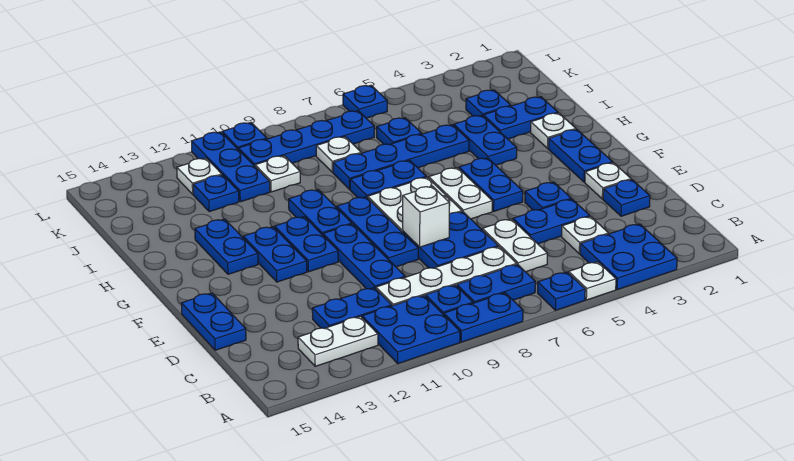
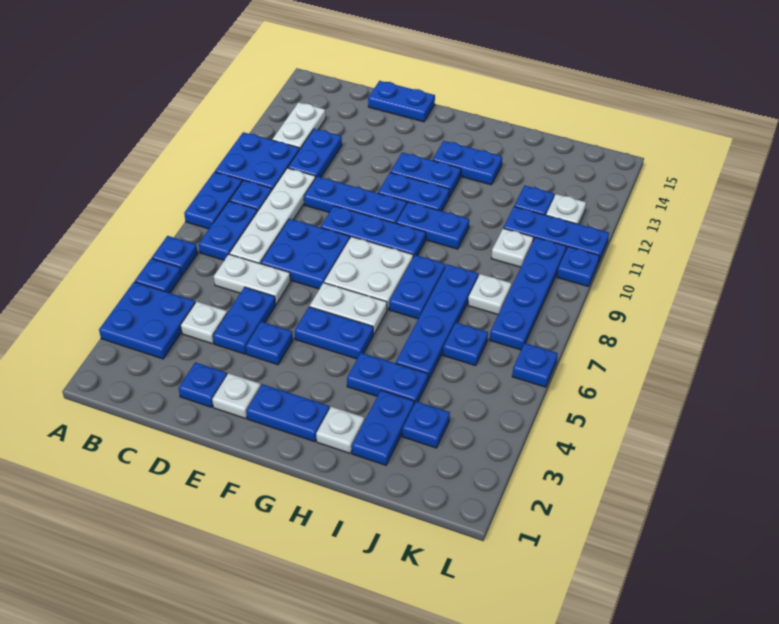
white plate A5 level 1 -> blue plate A5 level 1
white brick E8 level 2 -> none

